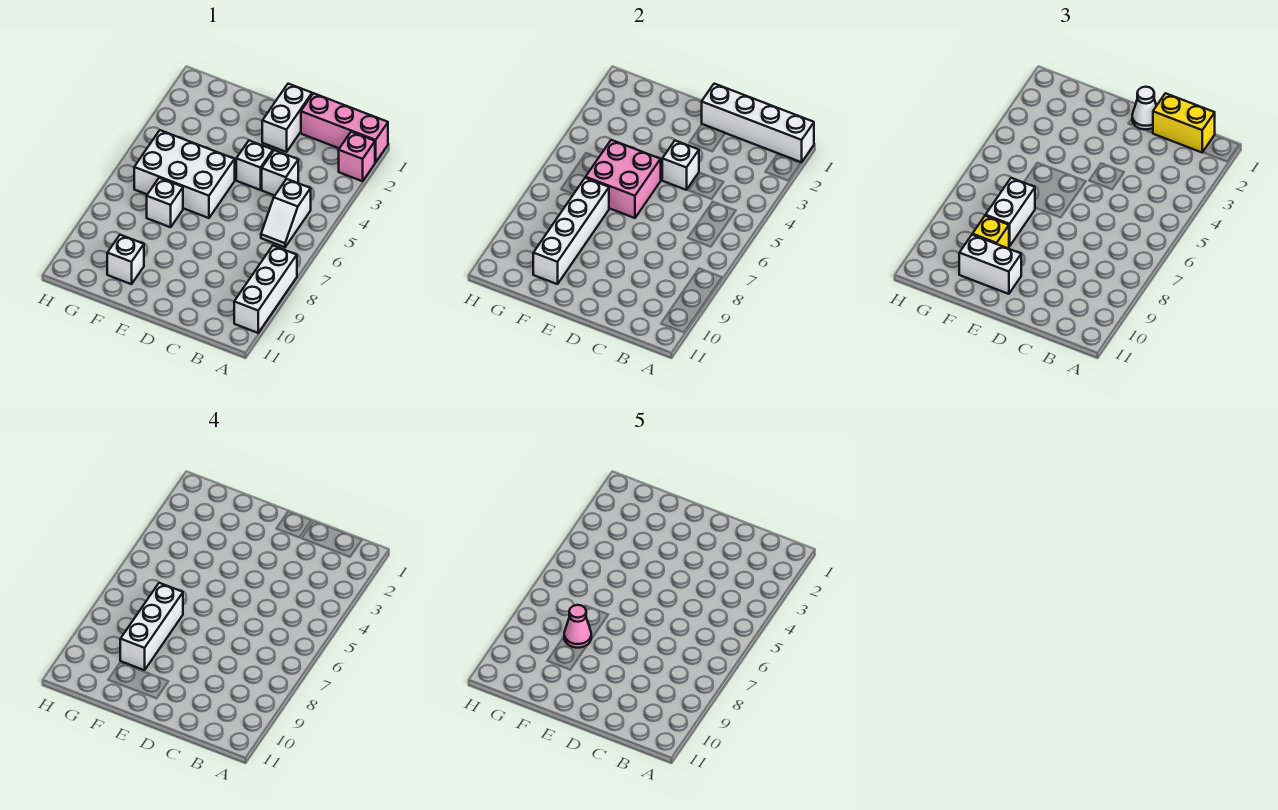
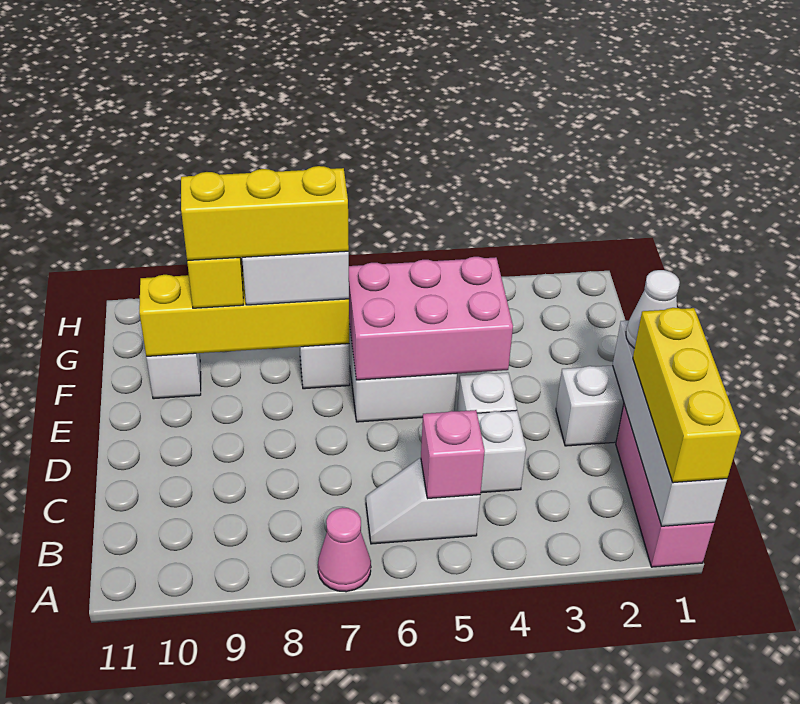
pink brick A2 level 1 -> pink brick B5 level 2
white brick A8:A10 level 1 -> none
yellow brick B1:C1 level 3 -> yellow brick A1:C1 level 3
white brick D4 level 2 -> none
pink brick E5:F6 level 2 -> pink brick E4:F6 level 2
white brick E10:F10 level 3 -> none
white brick F7:F10 level 2 -> yellow brick F7:F10 level 2
white brick F7:F9 level 4 -> yellow brick F7:F9 level 4
pink cone F8 level 5 -> pink cone A7 level 1

